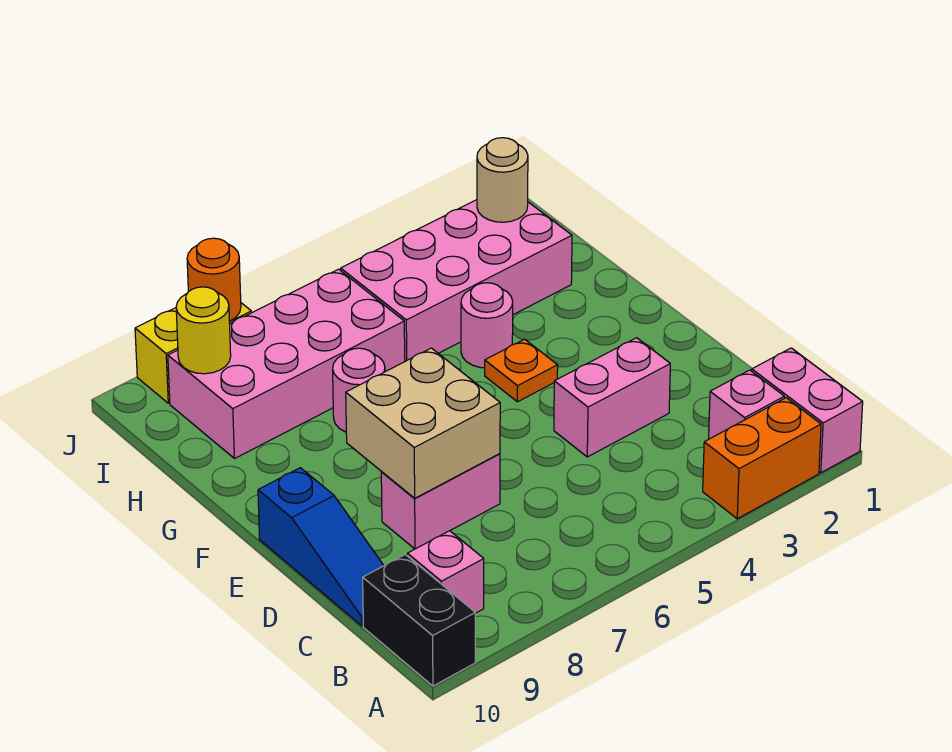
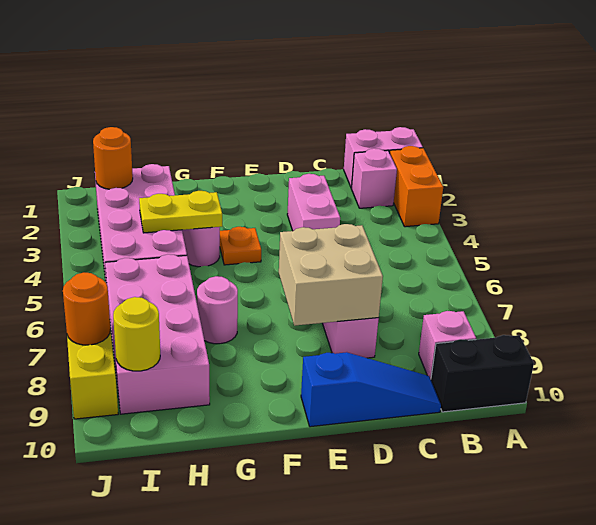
none -> yellow plate G4:H4 level 2
tan round brick I2 level 2 -> orange round brick I2 level 2

